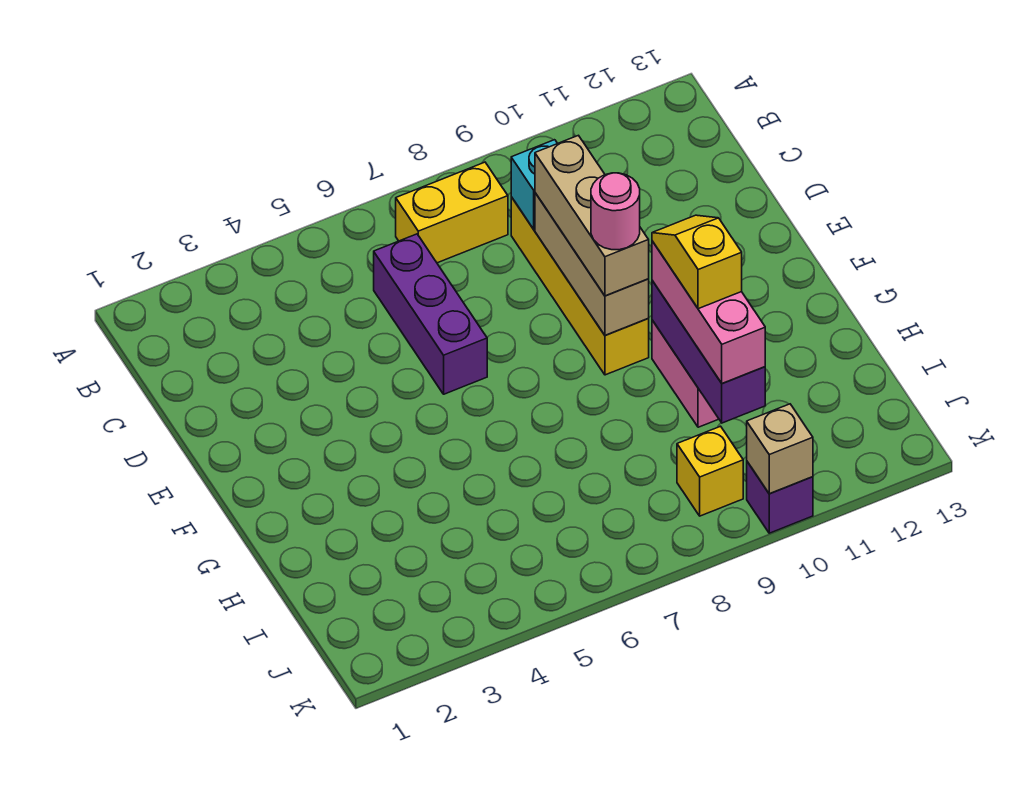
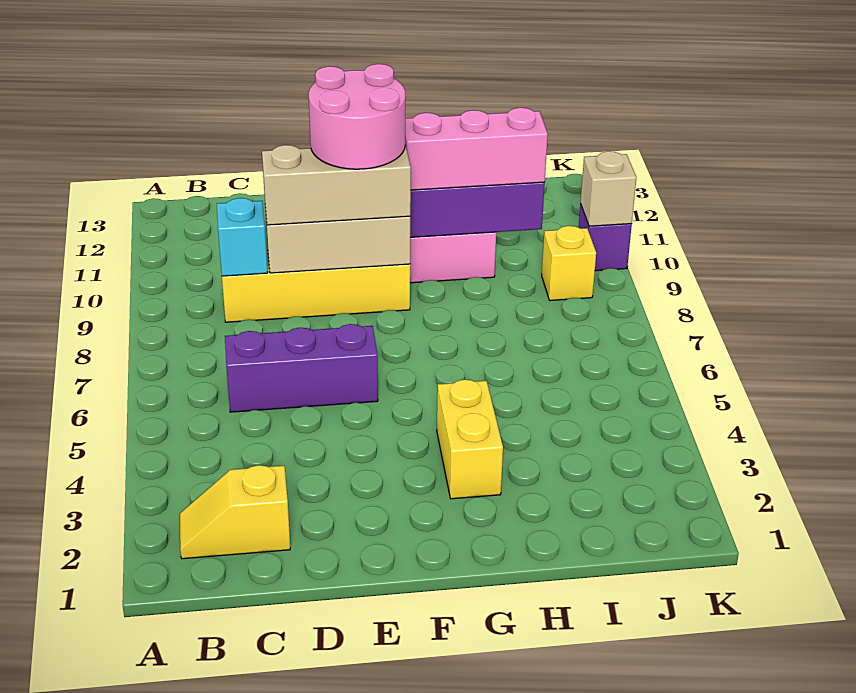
yellow brick B7:B8 level 1 -> yellow brick G3:G4 level 1
pink round brick F9 level 4 -> pink round brick E9:F10 level 4
yellow slope G10:H10 level 4 top H -> yellow slope B2:C2 level 1 top C

